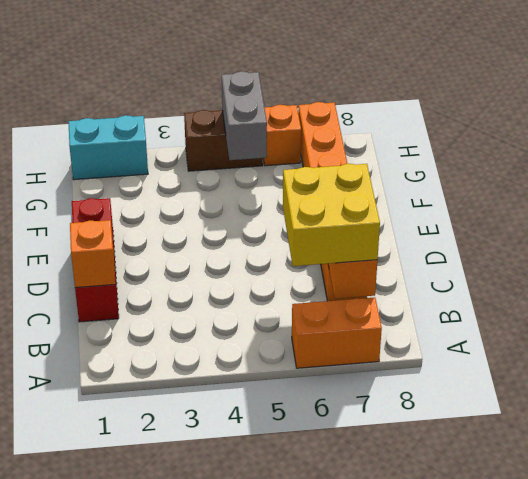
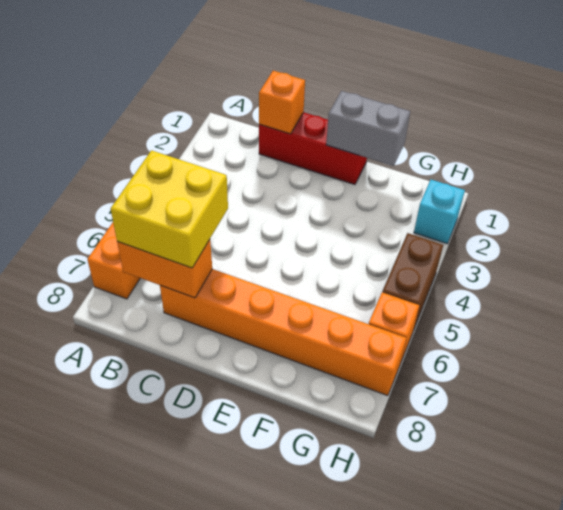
grey brick G5:H5 level 2 -> grey brick E1:F1 level 2
cyan brick H1:H2 level 1 -> cyan brick H2 level 1

